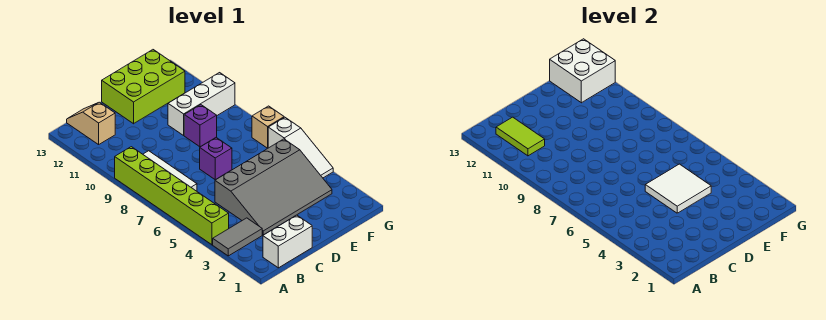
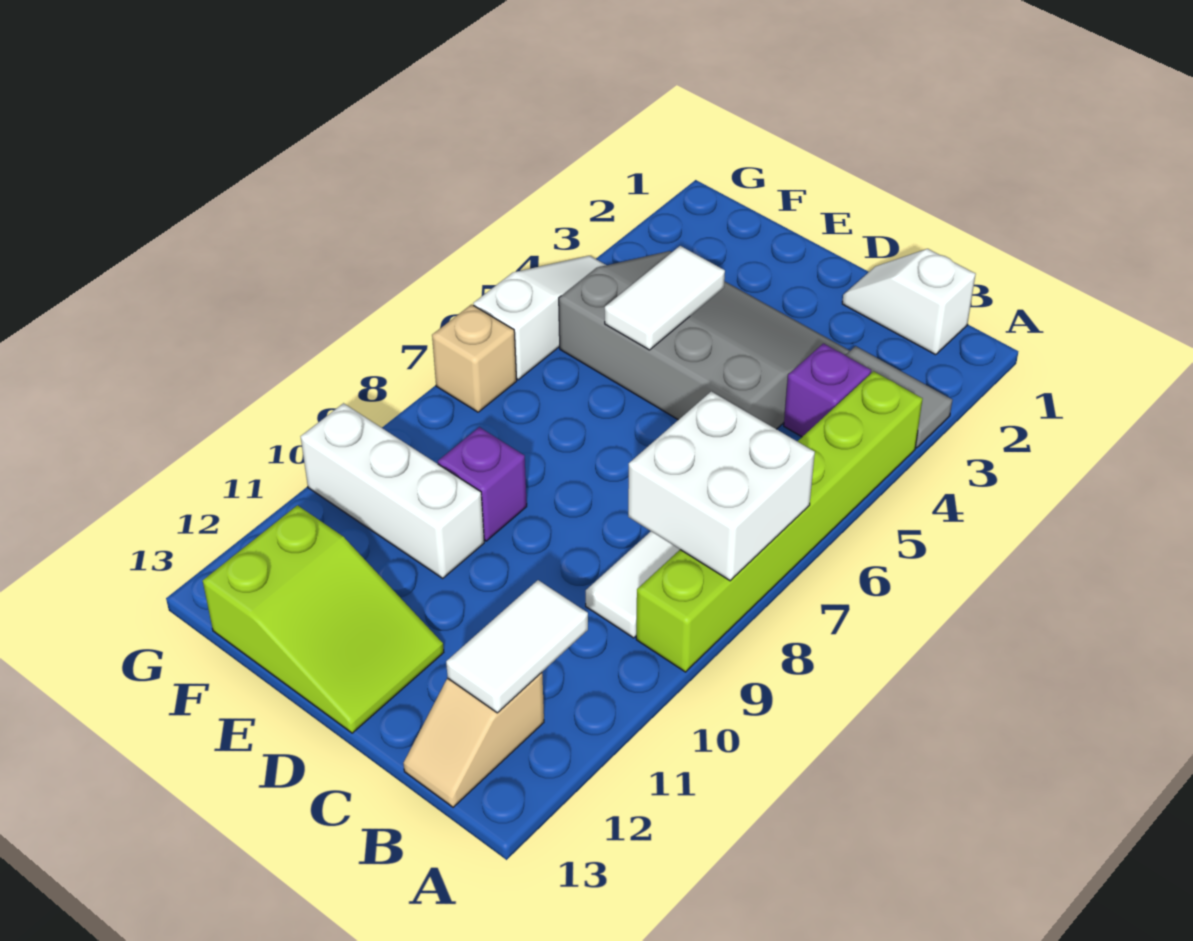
white brick B1:C1 level 1 -> white slope B1:C1 level 1 top B
lime tile B11:B12 level 2 -> white tile B11:B12 level 2
white tile D4:E5 level 2 -> white tile E4:E5 level 2
purple brick D7 level 1 -> purple brick B4 level 1
lime brick D12:F13 level 1 -> lime slope D12:F13 level 1 top F
white brick F12:G13 level 2 -> white brick A7:B8 level 2

